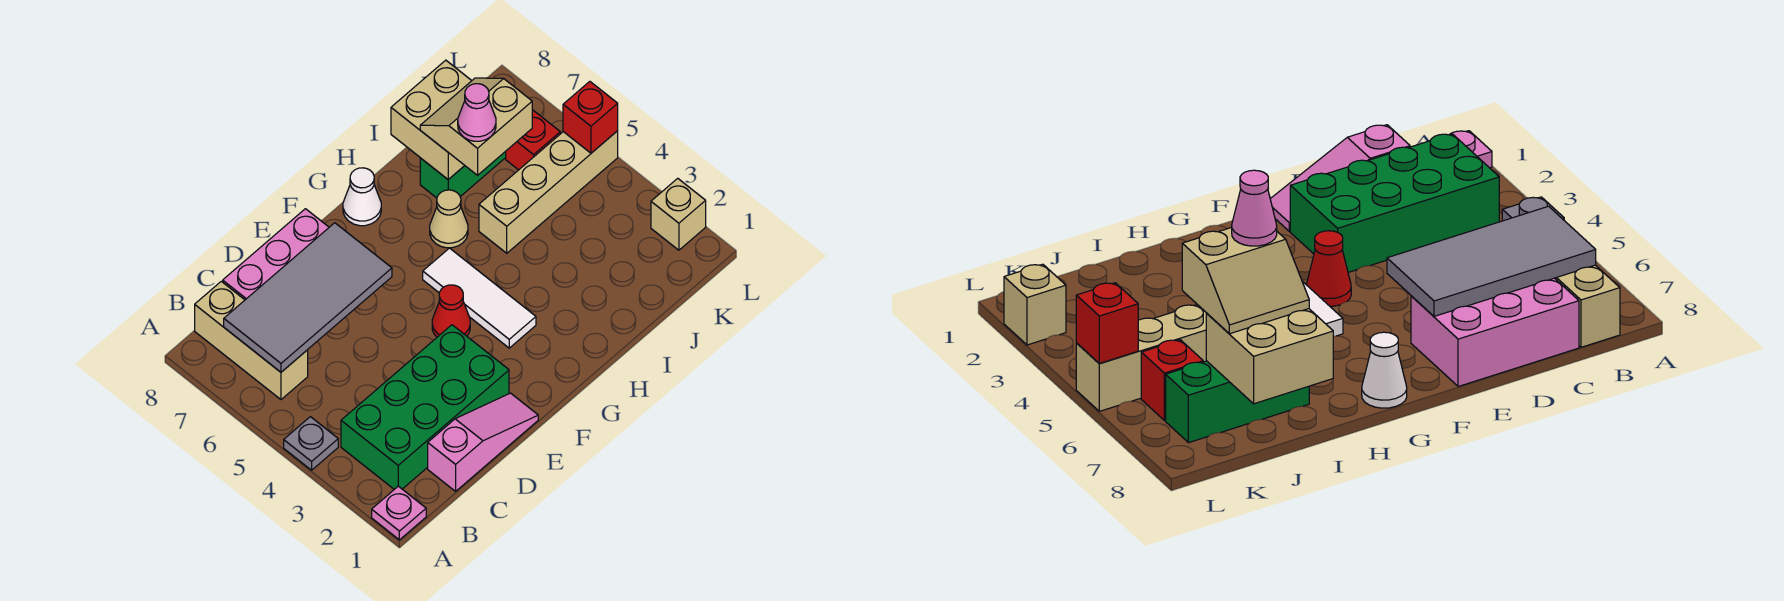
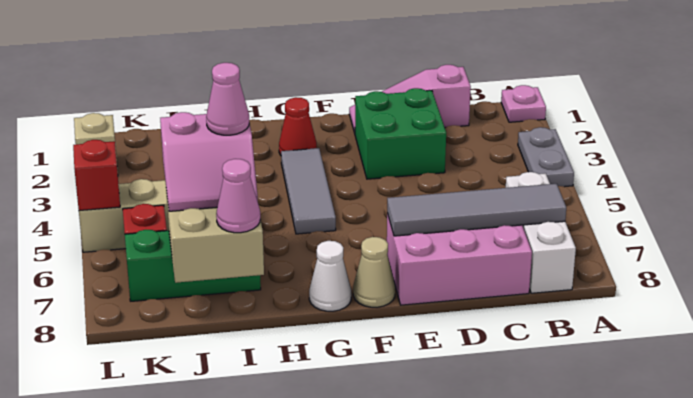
grey plate A4 level 1 -> grey plate A3:A4 level 1
green brick B2:E3 level 1 -> green brick D2:E3 level 1
tan brick B6:B8 level 1 -> white brick B6:B8 level 1
grey tile B6:E7 level 2 -> grey tile B7:E7 level 2
red cone F4 level 1 -> red cone G2 level 1
white tile G3:G5 level 1 -> grey tile G3:G5 level 1
tan cone H6 level 1 -> tan cone F8 level 1
tan slope I6:J7 level 3 top 6 -> pink slope I6:J7 level 3 top 6
none -> pink cone I8 level 3

